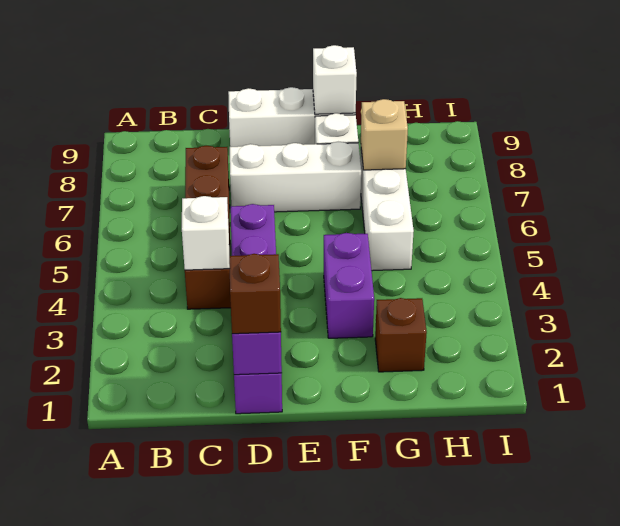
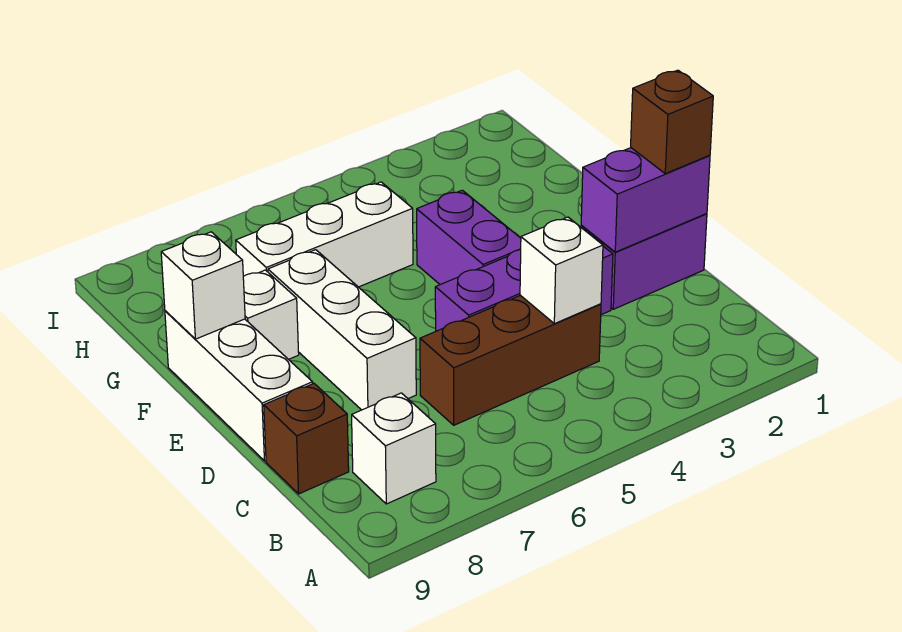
none -> white brick B8 level 1
brown brick C4:C7 level 1 -> brown brick C4:C6 level 1
purple brick F3:F4 level 1 -> purple brick E4:F4 level 1
brown brick G2 level 1 -> brown brick C9 level 1
tan brick G7 level 2 -> none

